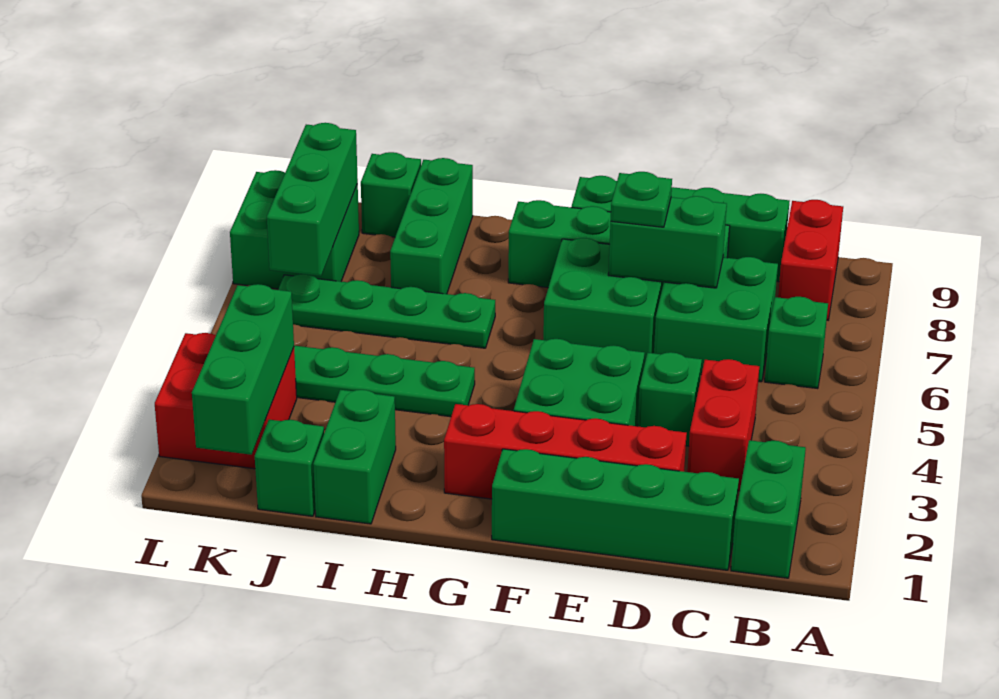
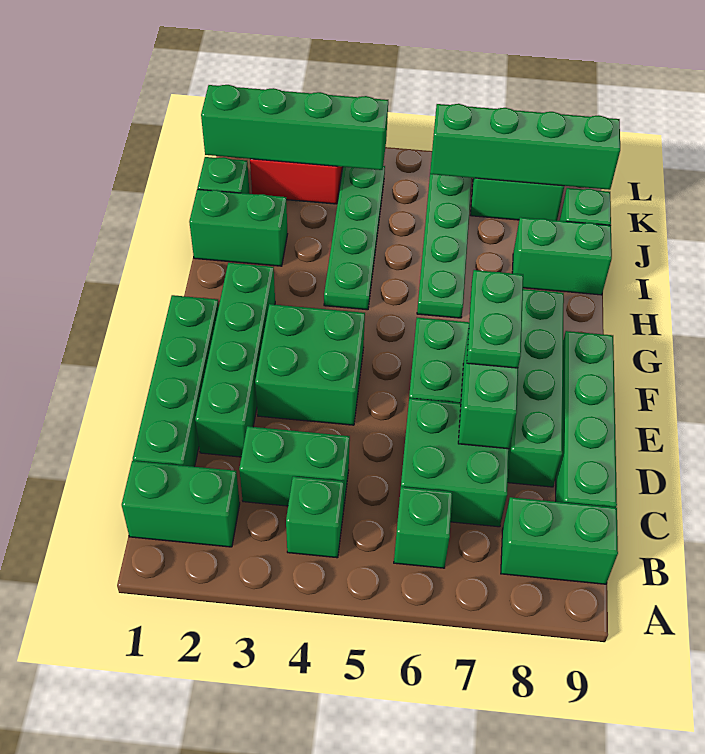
red brick B8:B9 level 1 -> green brick B8:B9 level 1
red brick C3:C4 level 1 -> green brick C3:C4 level 1
red brick D2:G2 level 1 -> green brick D2:G2 level 1
green brick D4 level 1 -> green brick B4 level 1
green plate E7 level 3 -> green plate E7:F7 level 3
green brick I7:I9 level 1 -> green brick I8:I9 level 1
green brick K1:K3 level 2 -> green brick K1:K4 level 2
green brick K6:K8 level 2 -> green brick K6:K9 level 2

